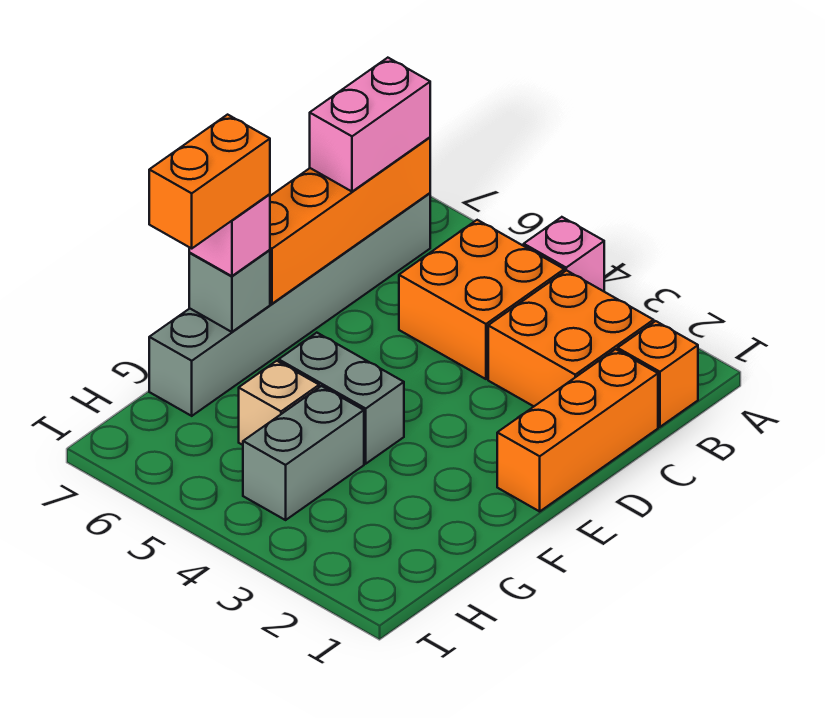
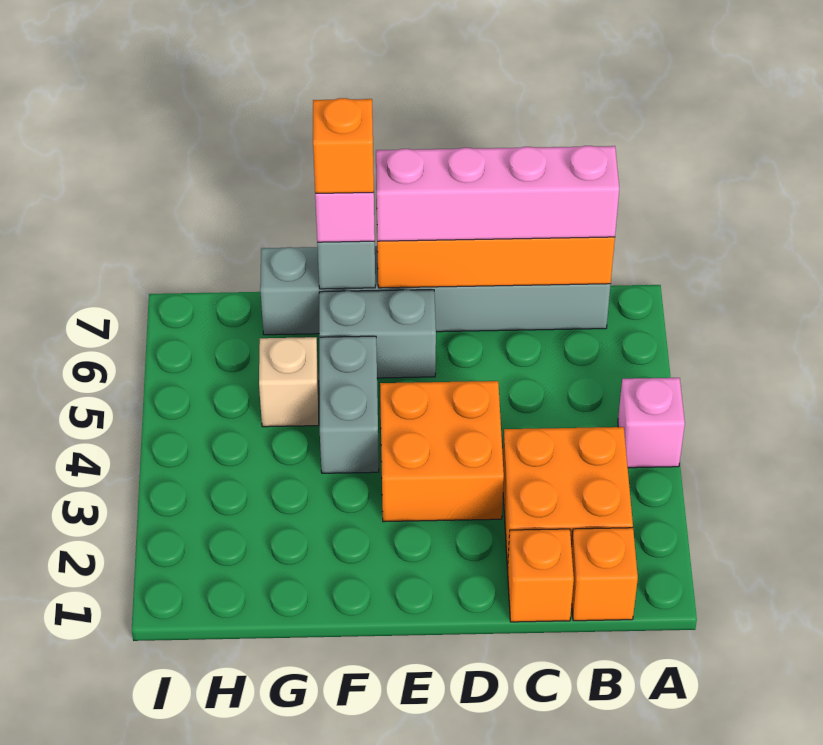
orange brick B4:C5 level 1 -> orange brick D3:E4 level 1
pink brick B7:C7 level 3 -> pink brick B7:E7 level 3
orange brick C1:E1 level 1 -> orange brick C1 level 1
orange brick F7:G7 level 4 -> orange brick F7 level 4
grey brick G4:H4 level 1 -> grey brick E6:F6 level 1

